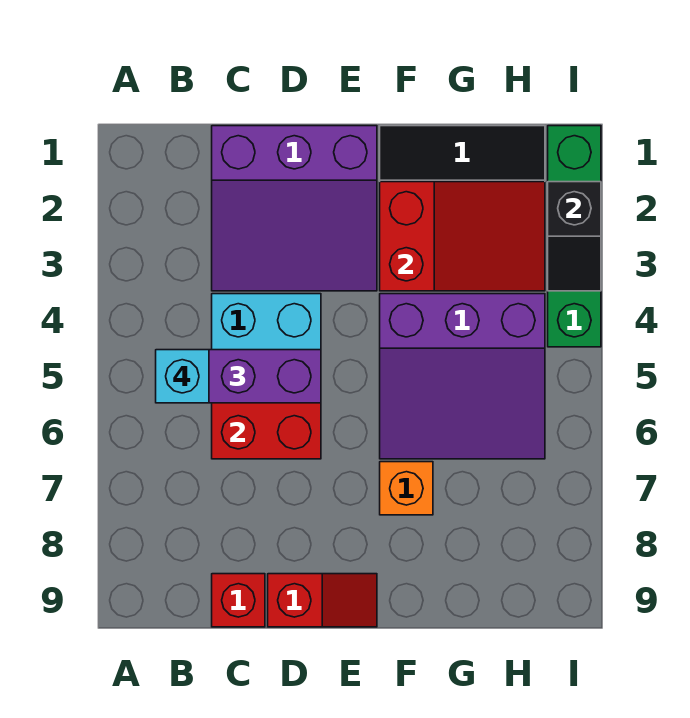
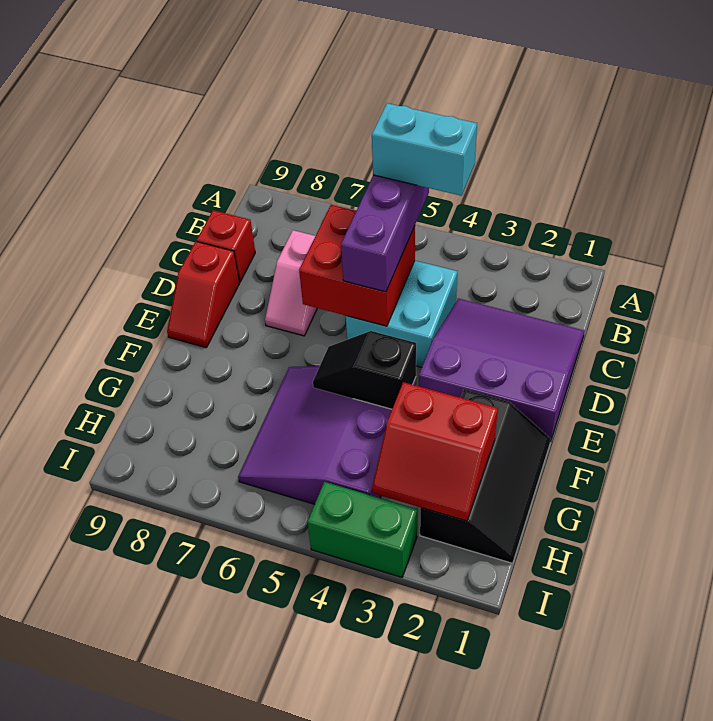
cyan brick B5 level 4 -> cyan brick B4:B5 level 4
purple slope C1:E3 level 1 top 1 -> purple slope C1:E3 level 1 top E
none -> pink slope C7:D7 level 1 top C
red slope F2:H3 level 2 top F -> red slope G2:H3 level 2 top G
orange brick F7 level 1 -> none
green brick I1:I4 level 1 -> green brick I3:I4 level 1
black slope I2:I3 level 2 top 2 -> black slope F4:F5 level 2 top 4

